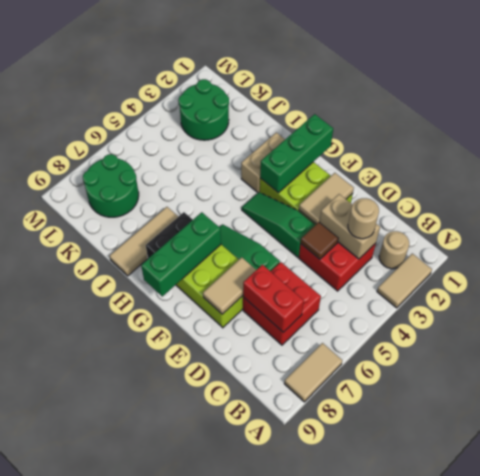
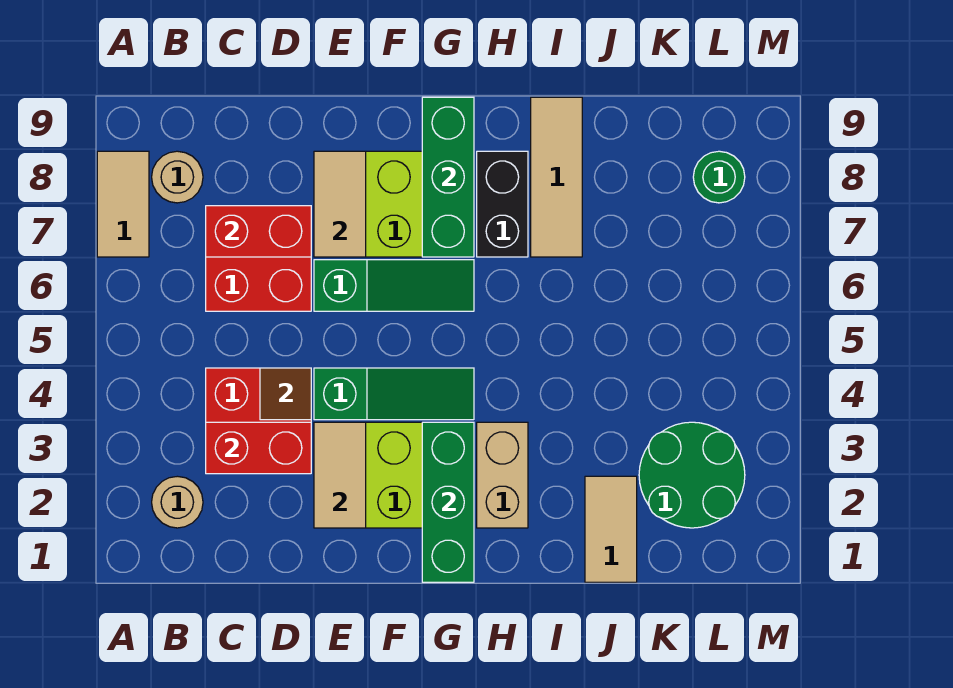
tan tile A2:A3 level 1 -> tan tile J1:J2 level 1
tan brick C3:D3 level 2 -> red brick C3:D3 level 2
tan round brick C3 level 3 -> tan round brick B8 level 1
green round brick K7:L8 level 1 -> green round brick L8 level 1

